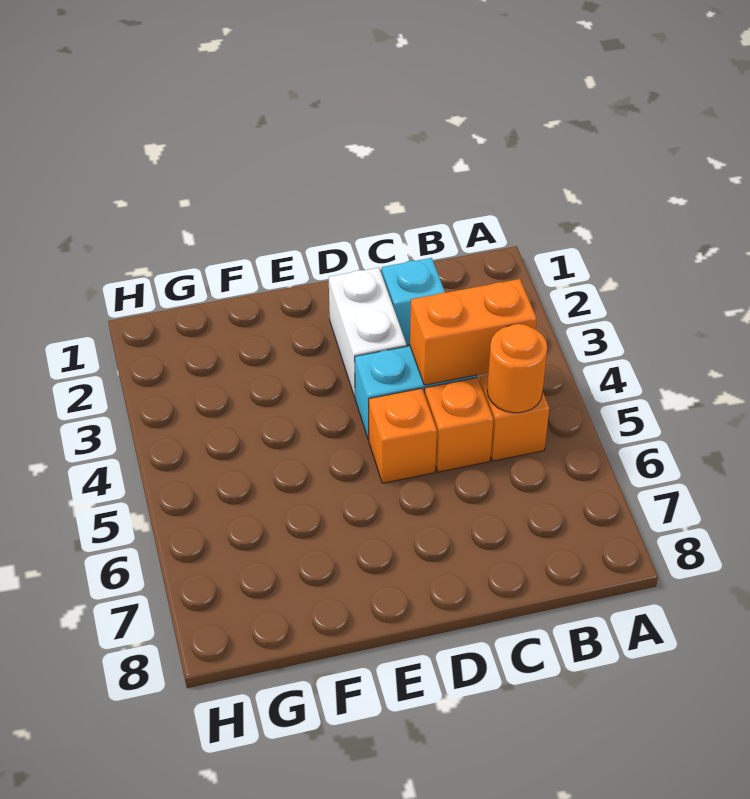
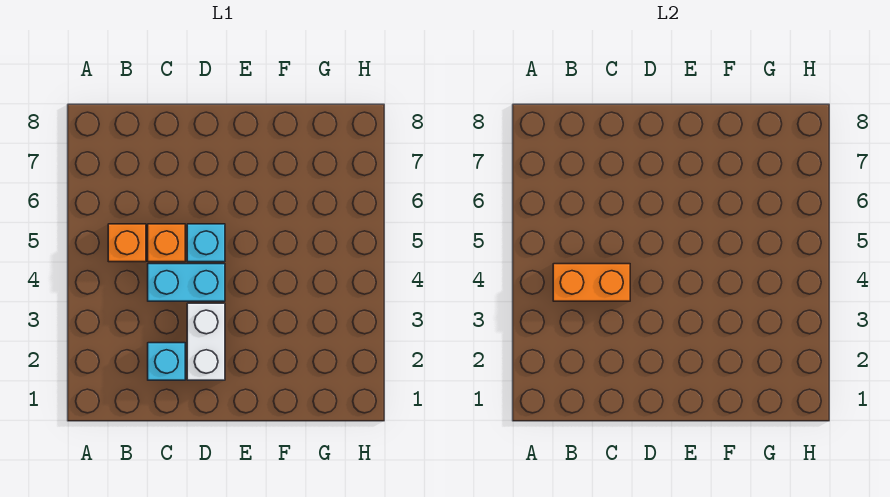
orange round brick B5 level 2 -> none
orange brick D5 level 1 -> cyan brick D5 level 1

